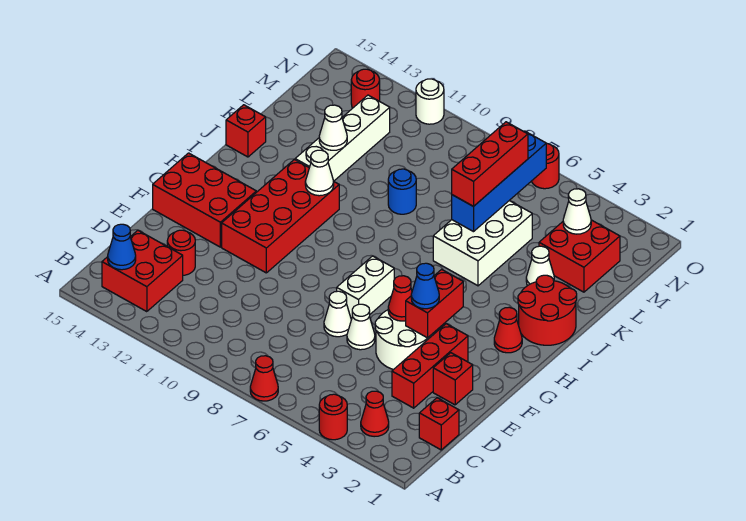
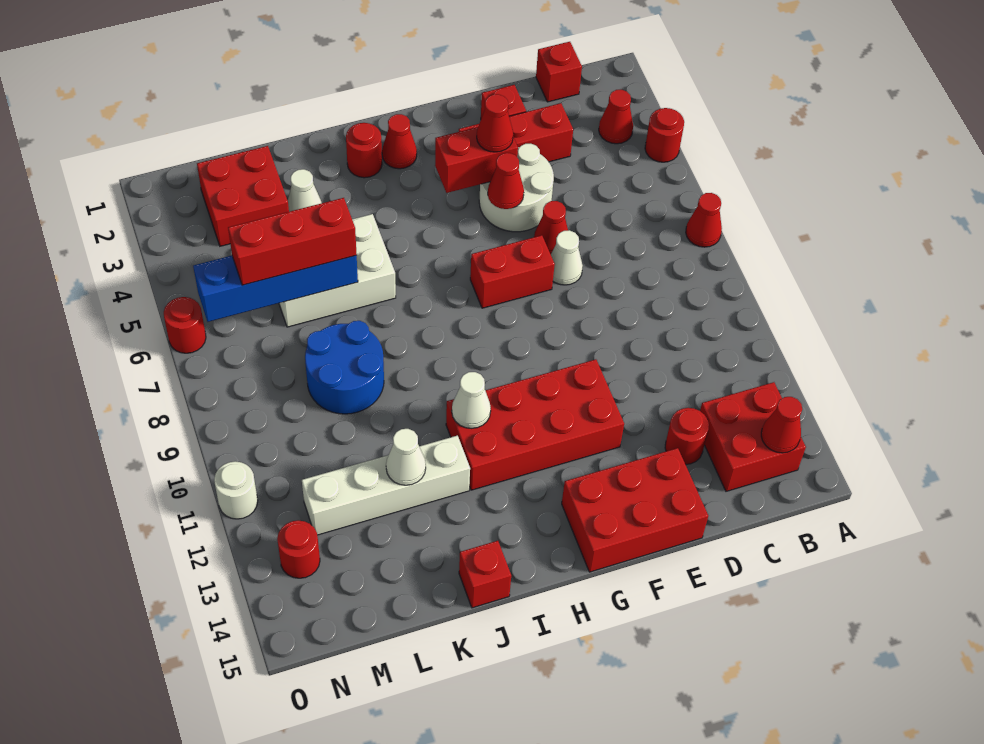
blue cone B14 level 2 -> red cone B14 level 2
white cone E6 level 1 -> red cone E6 level 1
blue cone F4 level 3 -> red cone F4 level 3
white brick F7:G7 level 1 -> red brick F7:G7 level 1
red brick F13:G15 level 1 -> red brick E14:G15 level 1
red round brick I1:J2 level 1 -> red round brick I2 level 1
blue round brick K9 level 1 -> blue round brick K8:L9 level 1
white cone M3 level 2 -> none

